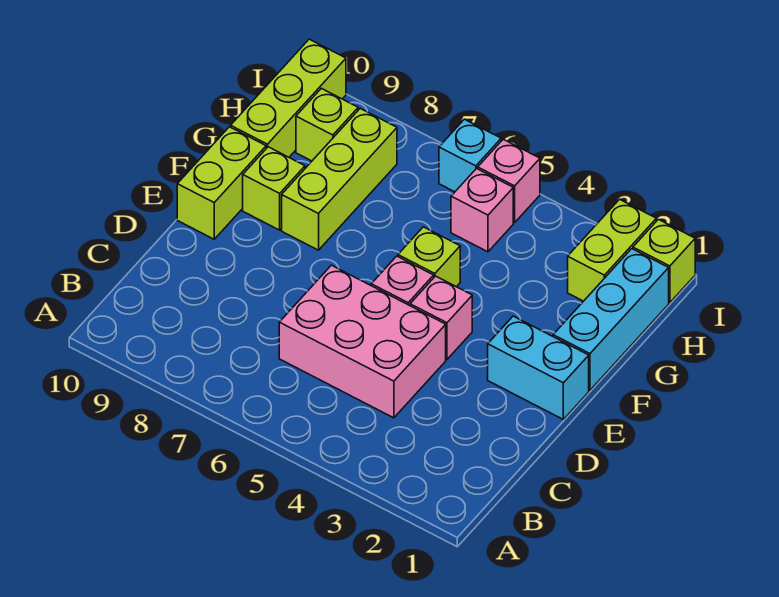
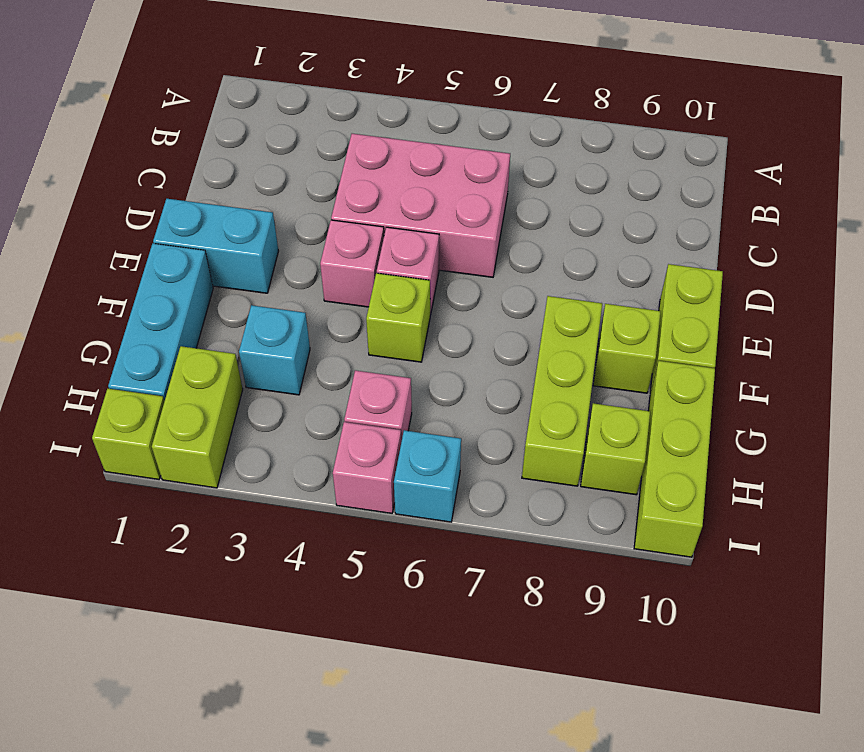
none -> cyan brick G3 level 1

